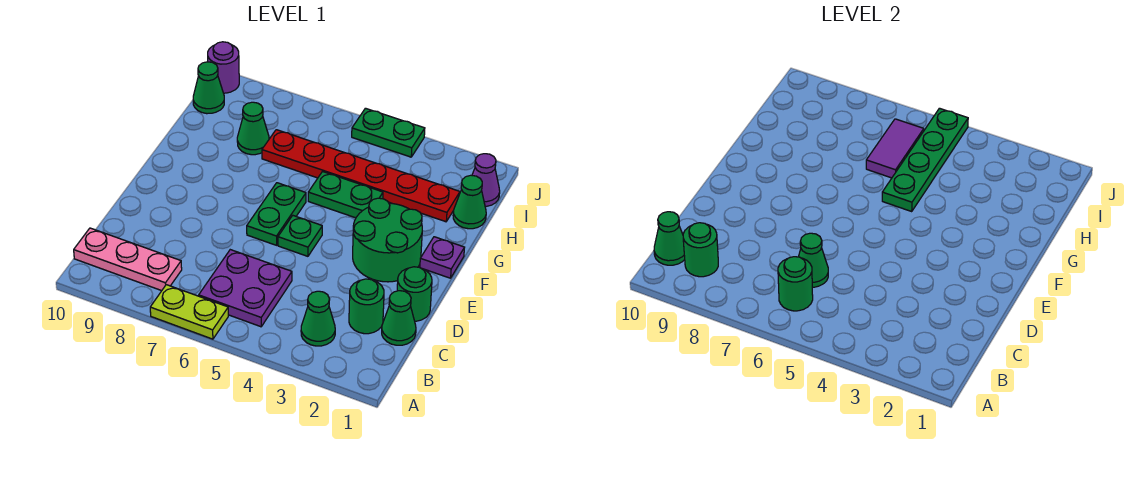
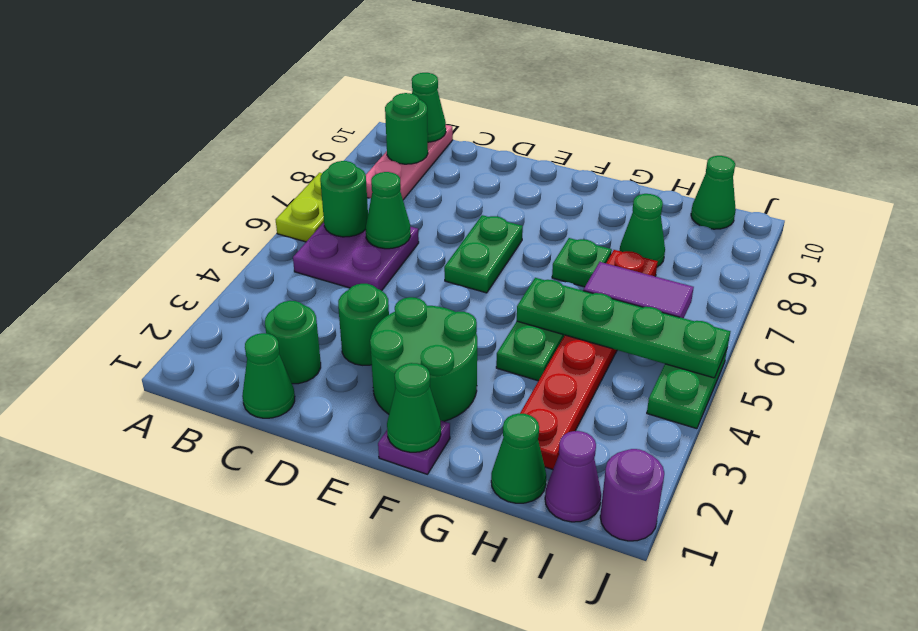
green cone B3 level 1 -> green cone F1 level 2
green round brick D1 level 1 -> green round brick D3 level 1
green plate E5 level 1 -> green plate G7 level 1
green plate E6:F6 level 1 -> green plate E6:E7 level 1
purple round brick J10 level 1 -> purple round brick J1 level 1

